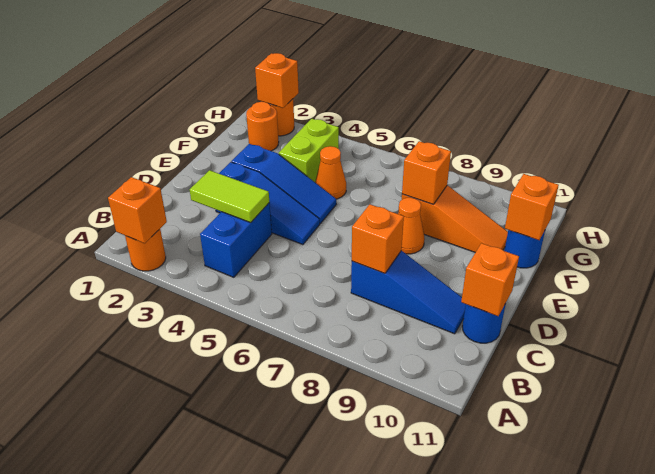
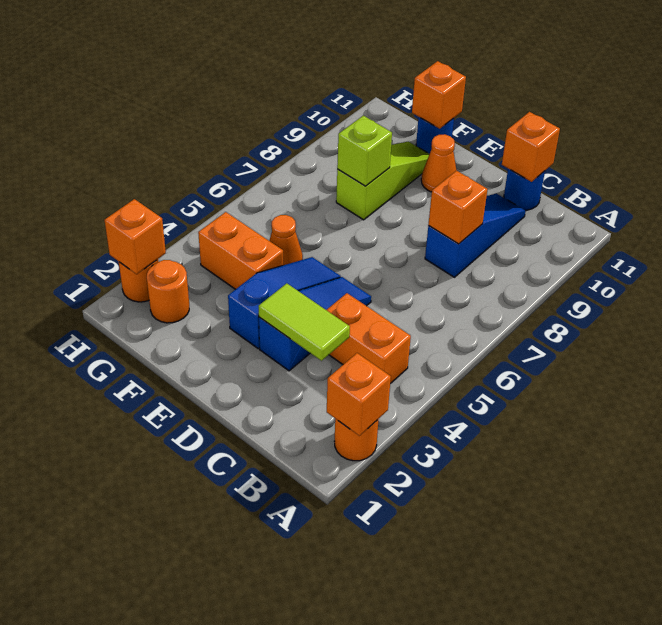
blue brick B4:C4 level 1 -> orange brick B4:C4 level 1
lime tile C3:C4 level 2 -> lime tile C3:D3 level 2
orange cone E8 level 1 -> orange cone E10 level 1
lime brick F4:G4 level 1 -> orange brick F4:G4 level 1
orange slope F8:F10 level 1 top 8 -> lime slope F8:F10 level 1 top 8
orange brick F8 level 2 -> lime brick F8 level 2

